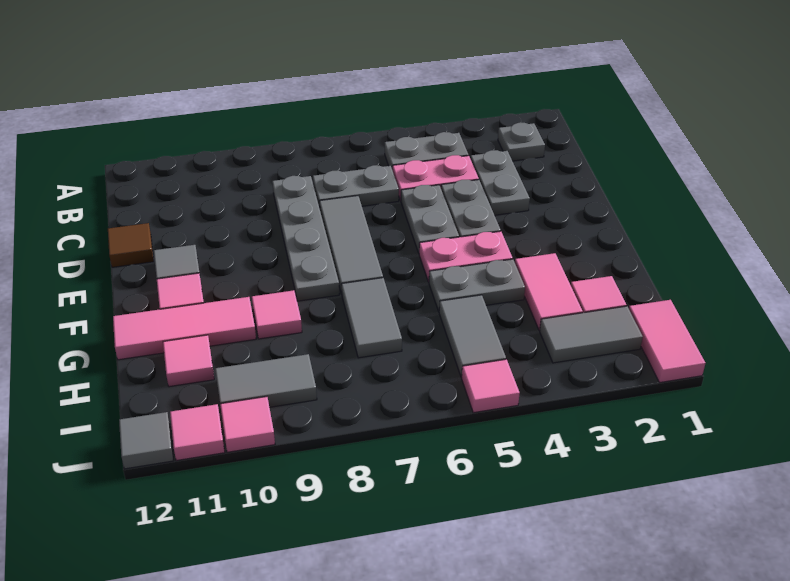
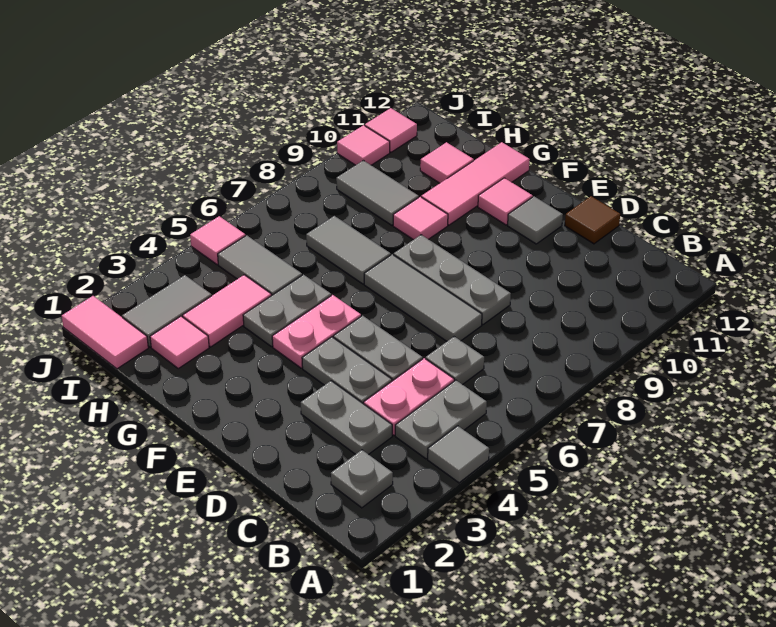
grey plate C6:C7 level 1 -> grey plate C6 level 1
grey plate C8:F8 level 1 -> grey plate D8:F8 level 1
pink tile G3:H3 level 1 -> pink tile H3:H4 level 1
grey tile I9:I10 level 1 -> grey tile H9:I9 level 1
grey tile J12 level 1 -> grey tile A4 level 1

